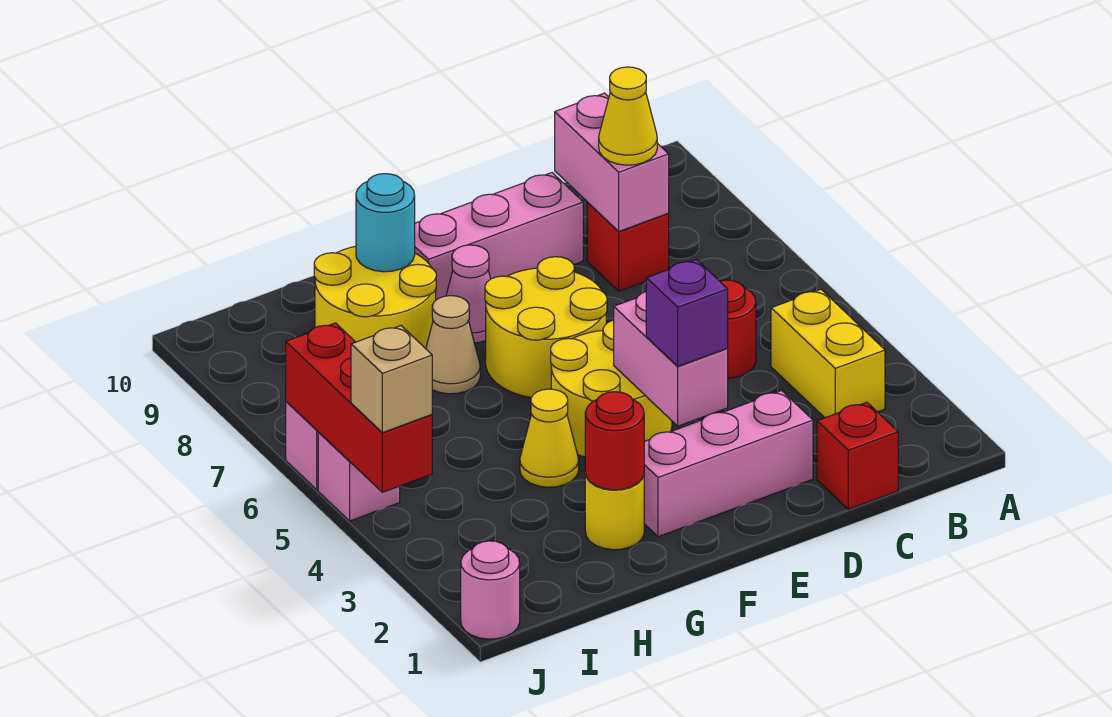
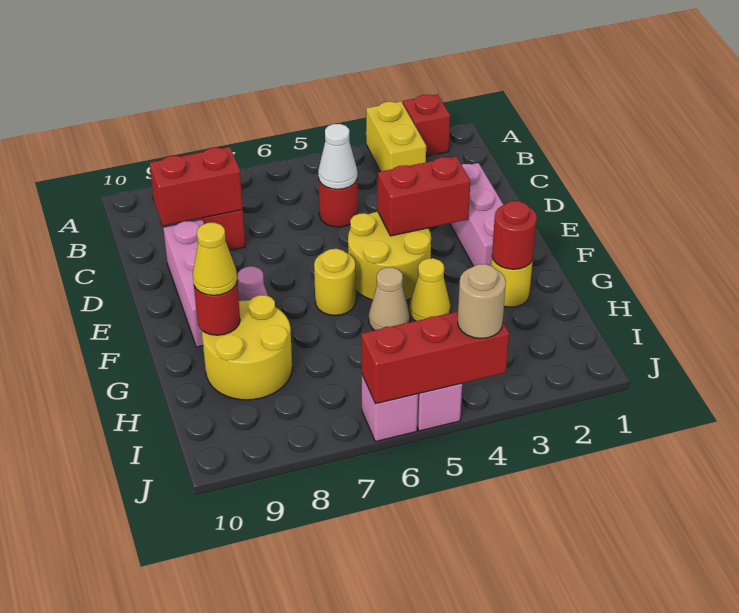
yellow brick B3:B4 level 1 -> yellow brick A3:B3 level 1
red brick C1 level 1 -> red brick A2 level 1
none -> white cone C5 level 2
pink brick C8:C9 level 2 -> red brick C8:C9 level 2
yellow cone C8 level 3 -> yellow cone G9 level 3
pink brick E3:E4 level 2 -> red brick E3:E4 level 2
purple brick E3 level 3 -> none
yellow round brick E6:F7 level 1 -> yellow round brick F6 level 1
tan cone G7 level 1 -> tan cone G5 level 1
cyan round brick G9 level 2 -> red round brick G9 level 2
pink round brick J1 level 1 -> none
tan brick J4 level 3 -> tan round brick J4 level 3

